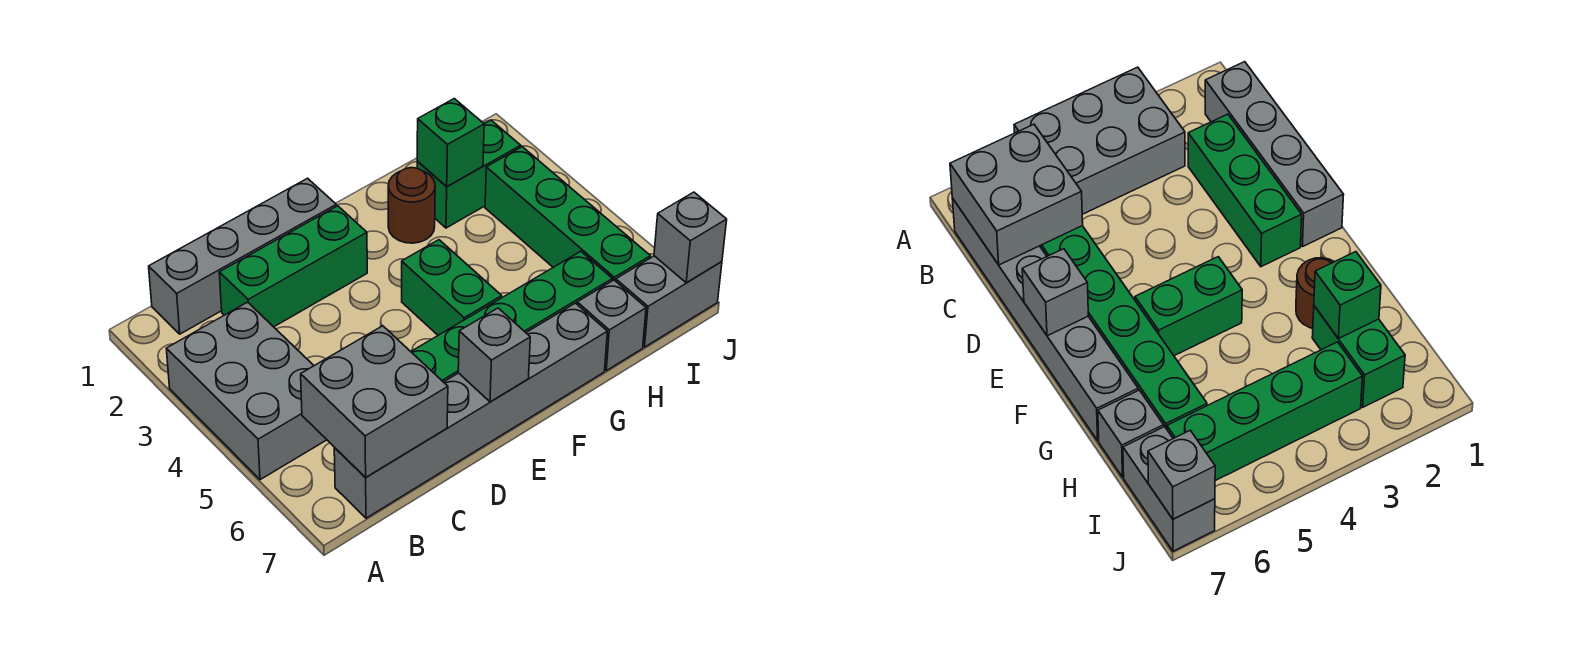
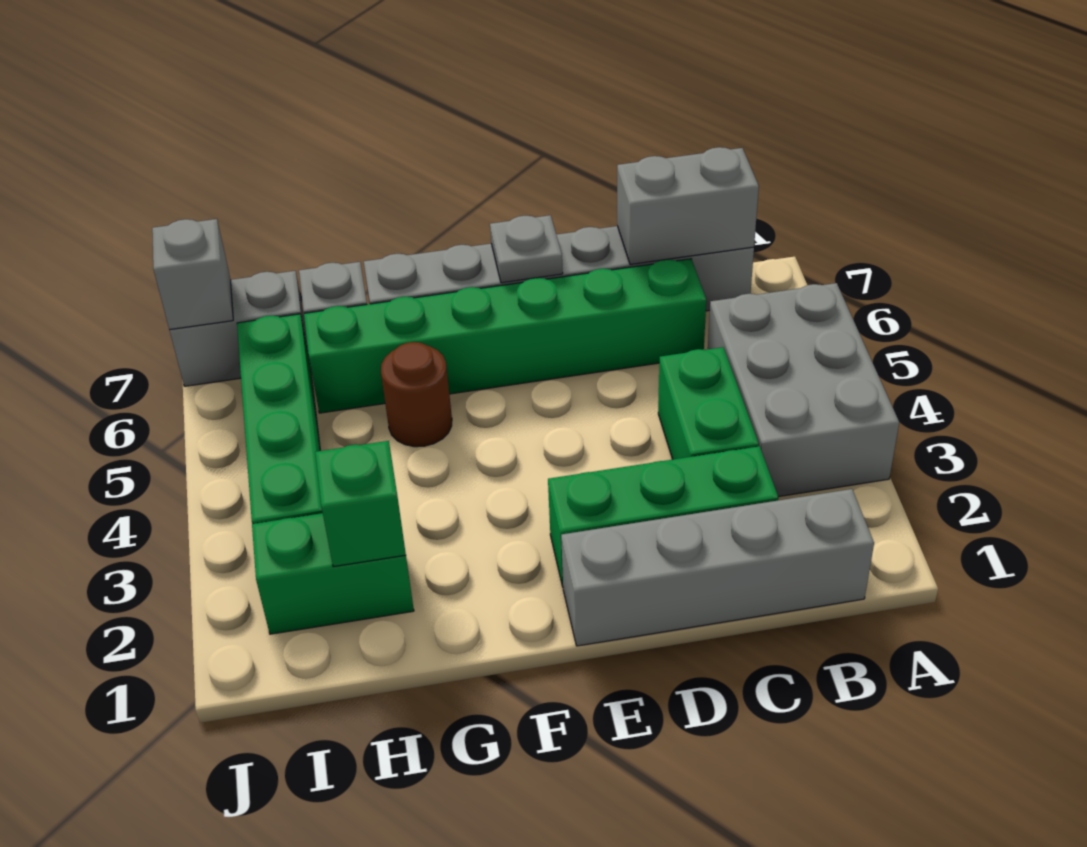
grey brick B6:C7 level 2 -> grey brick B7:C7 level 2
grey brick E7 level 2 -> grey plate E7 level 2
green brick F4:F5 level 1 -> green brick C3:C4 level 1
brown round brick G2 level 1 -> brown round brick G5 level 1

